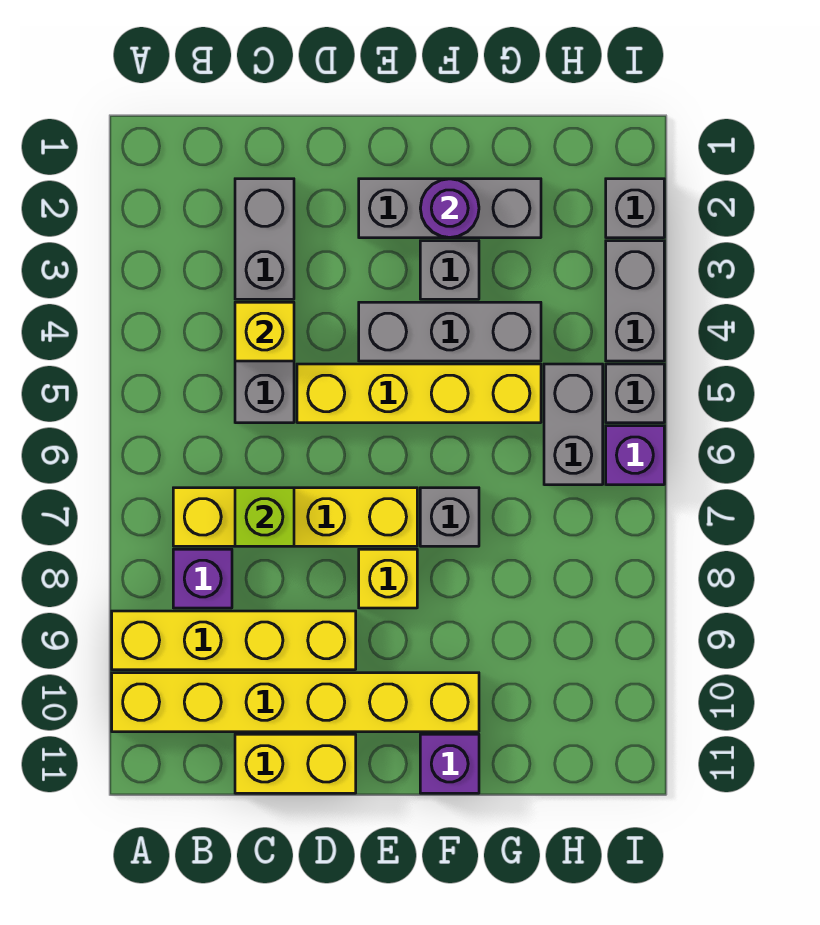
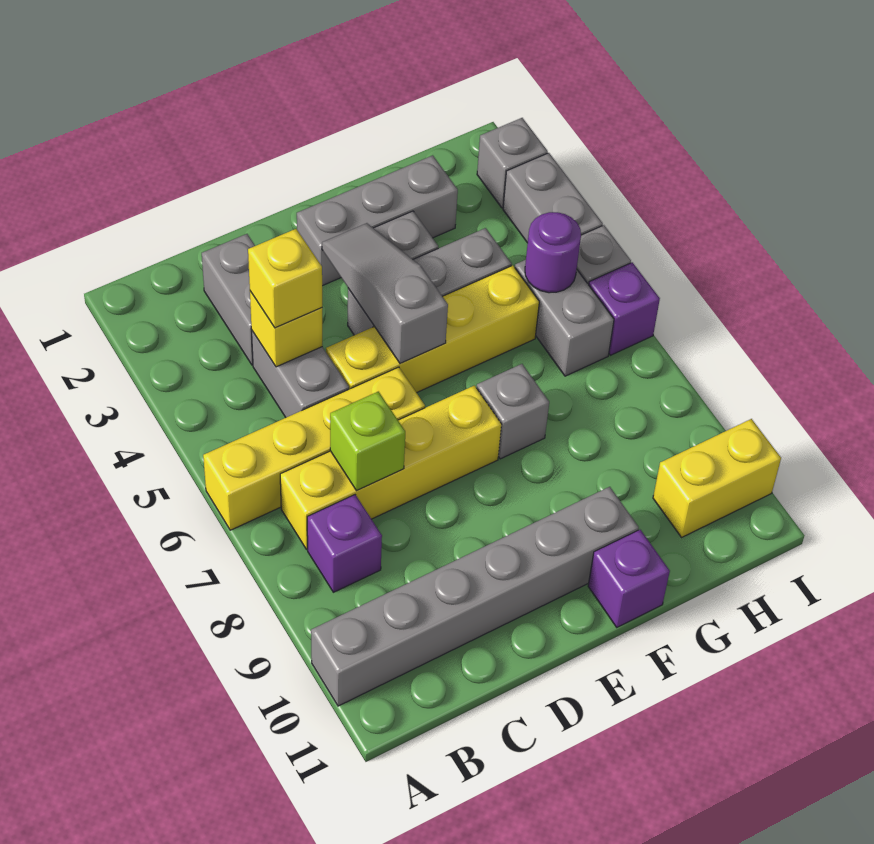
yellow brick A9:D9 level 1 -> yellow brick A6:D6 level 1
yellow brick A10:F10 level 1 -> grey brick A10:F10 level 1
yellow brick C11:D11 level 1 -> yellow brick H10:I10 level 1
none -> grey slope E3:E5 level 2 top 5
yellow brick E8 level 1 -> yellow brick C4 level 3
purple round brick F2 level 2 -> purple round brick H5 level 2

